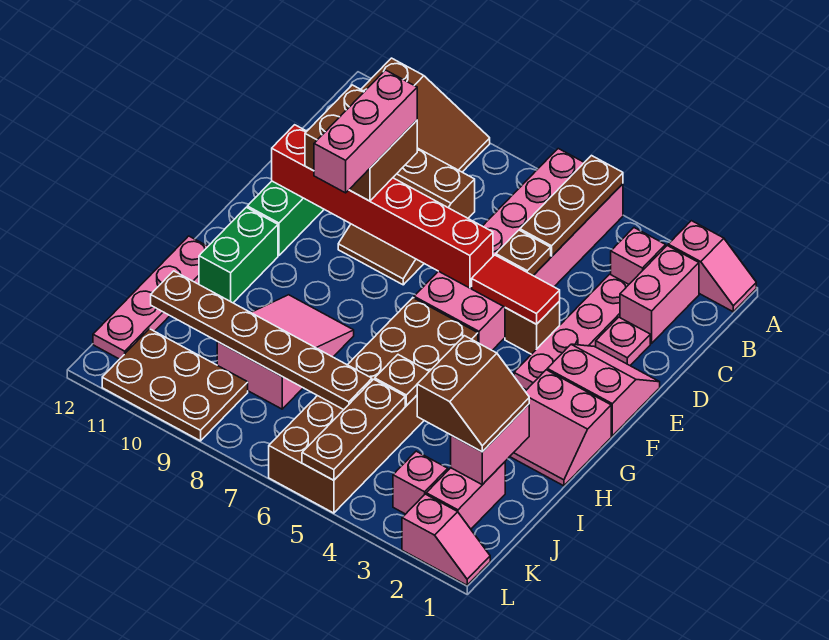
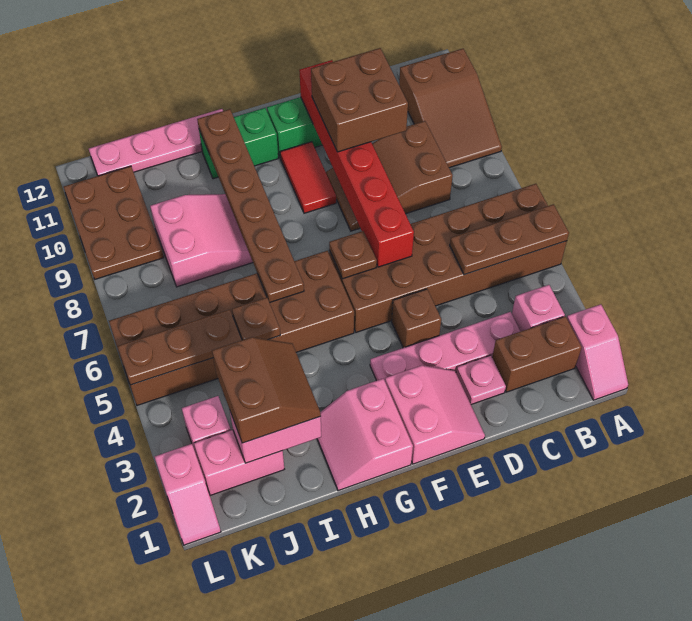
pink brick A5:F6 level 1 -> brown brick A5:F6 level 1
pink brick B2:C2 level 1 -> brown brick B2:C2 level 1
brown plate D5 level 2 -> brown plate F6 level 2
pink brick D9:F9 level 4 -> none
red tile E4:E5 level 2 -> red tile F9:F10 level 1
brown slope I2:J3 level 3 top 3 -> brown slope I2:J3 level 3 top J
brown plate J6:J11 level 2 -> brown plate H6:H11 level 2

